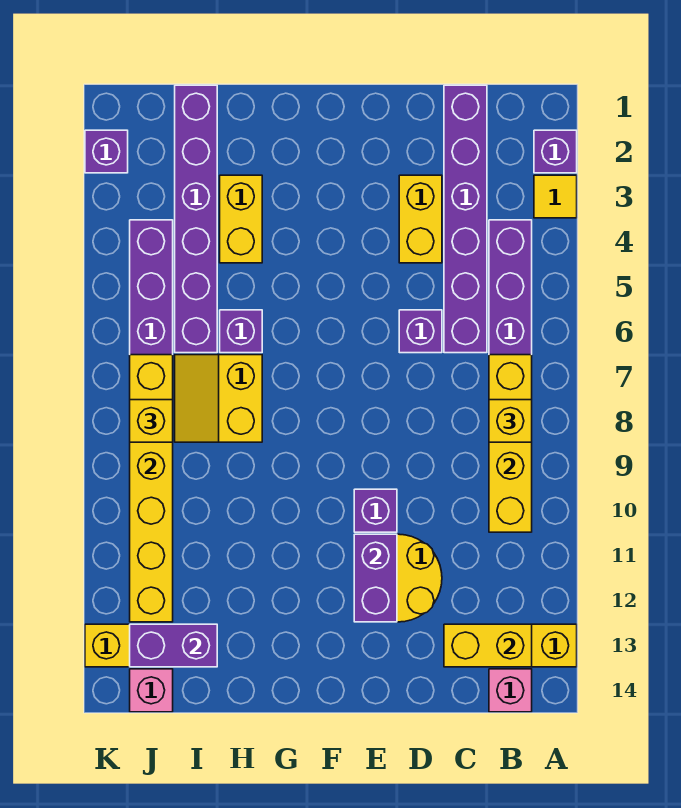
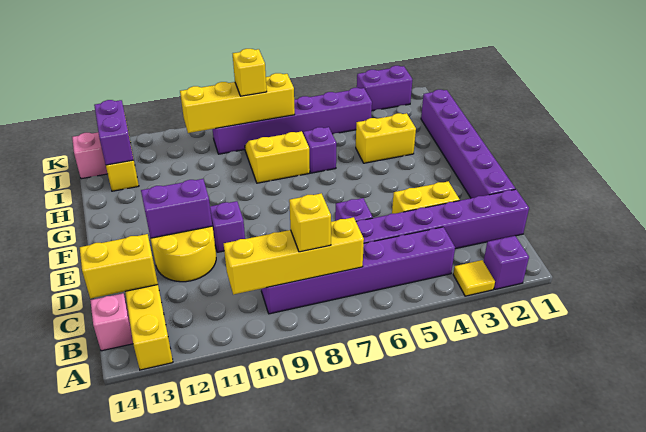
yellow brick B13:C13 level 2 -> yellow brick C13:C14 level 2
purple brick I1:I6 level 1 -> purple brick D1:I1 level 1
yellow brick J7:J12 level 2 -> yellow brick J7:J10 level 2
purple brick K2 level 1 -> purple brick K2:K3 level 1

